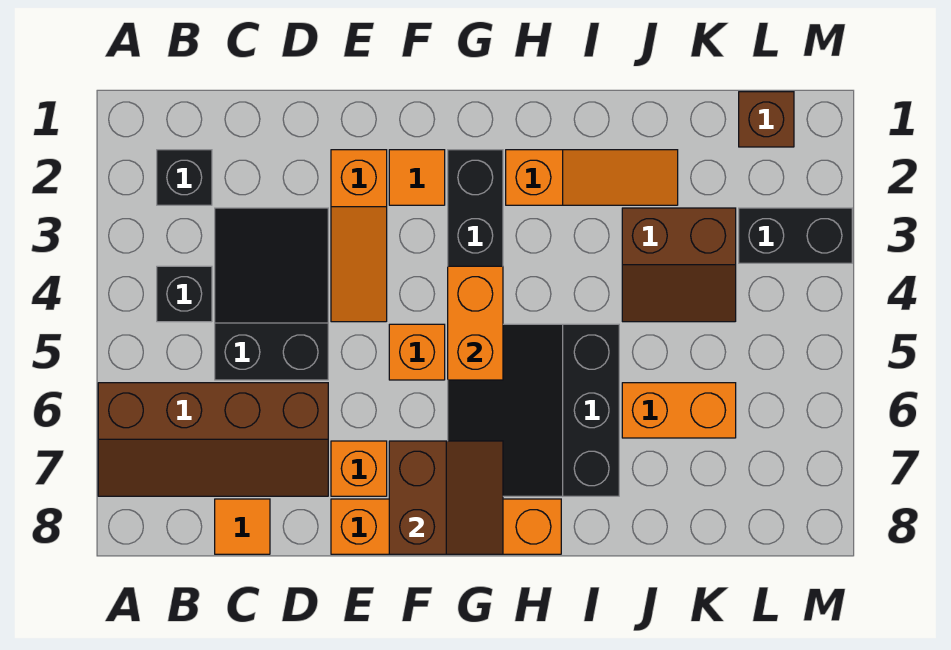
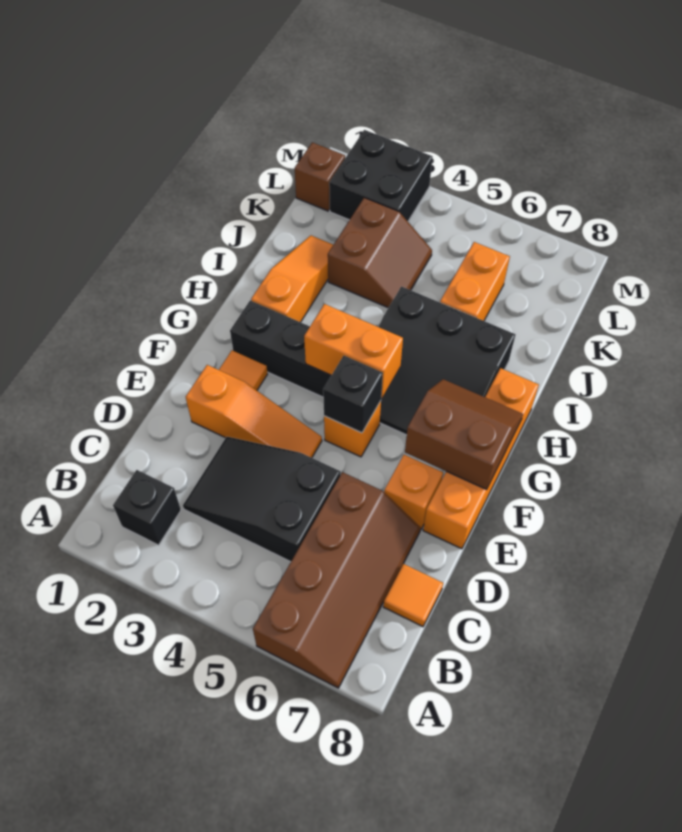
black brick B4 level 1 -> black brick F5 level 2
black brick L3:M3 level 1 -> black brick L2:M3 level 1

